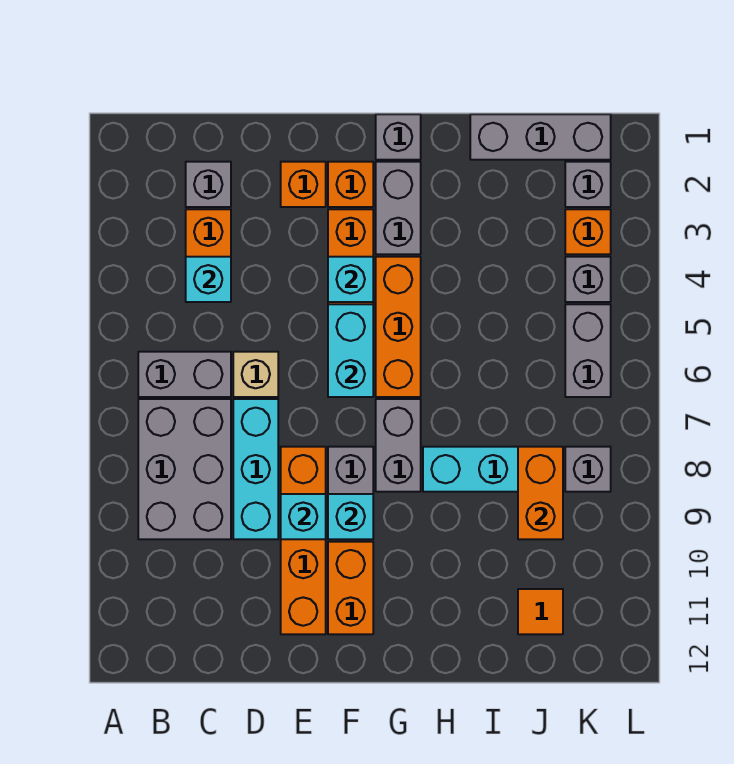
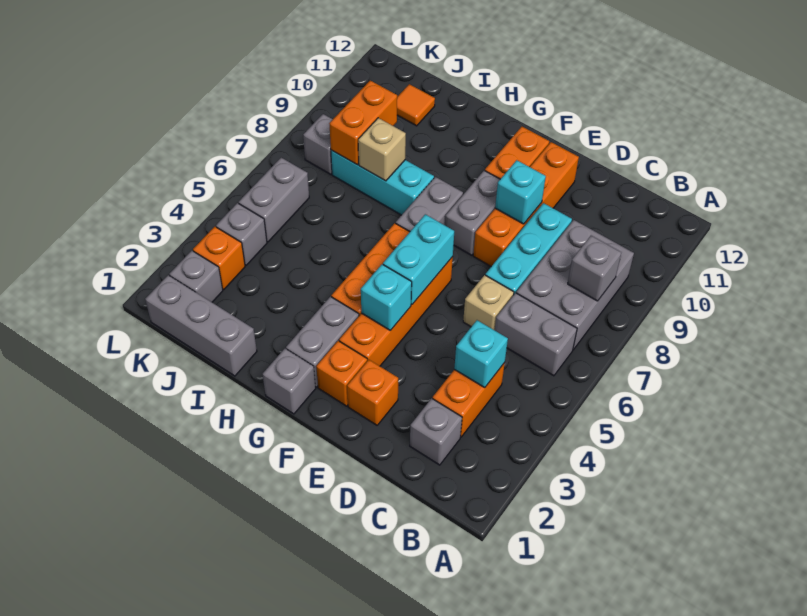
none -> grey brick B8 level 2
cyan brick F9 level 2 -> none
none -> tan brick I8 level 2

